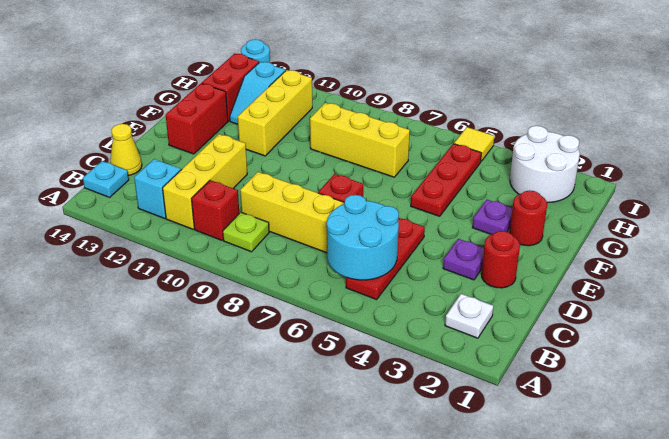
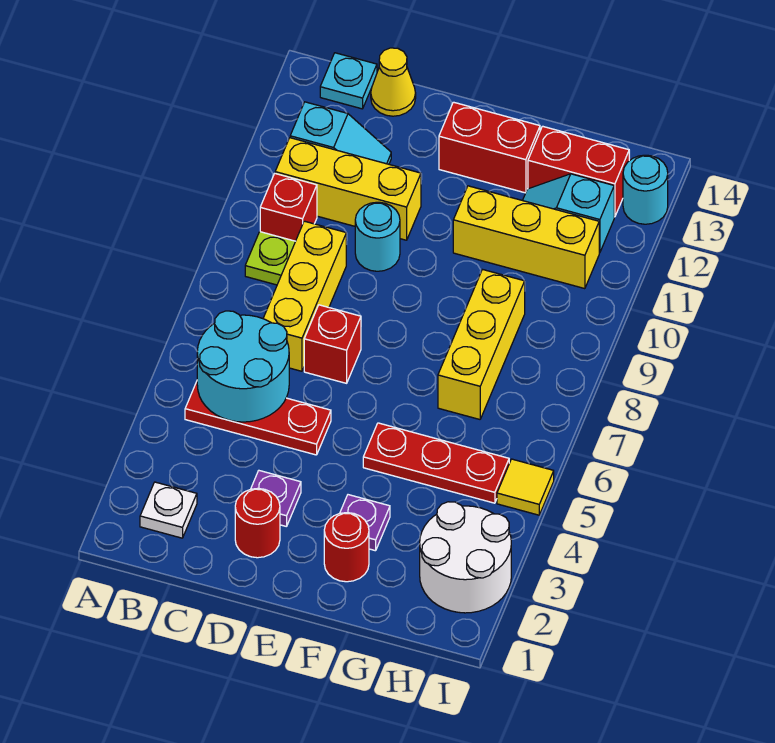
none -> cyan round brick D10 level 1

